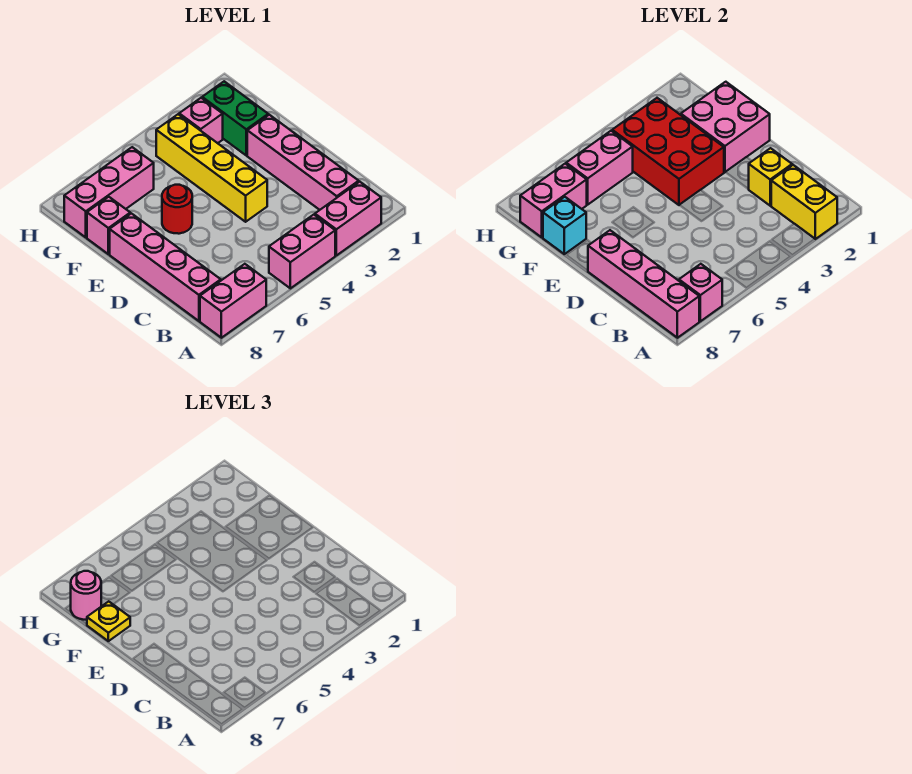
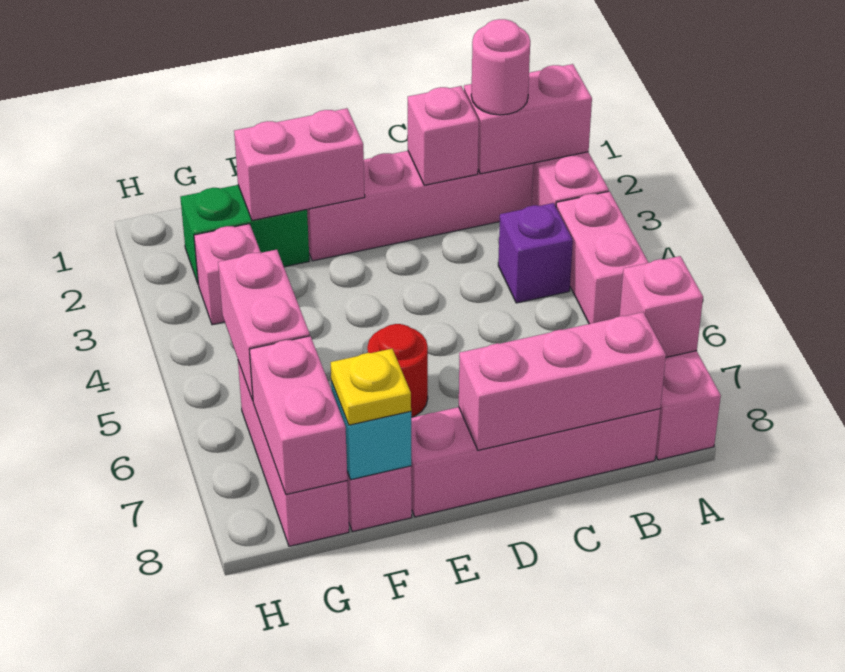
yellow brick A2:B2 level 2 -> pink brick A2:B2 level 2
pink brick A8:D8 level 2 -> pink brick B8:D8 level 2
none -> purple brick B4 level 1
yellow brick C2 level 2 -> pink brick C2 level 2
yellow brick D4:G4 level 1 -> none
pink brick E1:F2 level 2 -> pink brick E2:F2 level 2
red brick E3:G4 level 2 -> none
pink round brick G8 level 3 -> pink round brick B2 level 3

